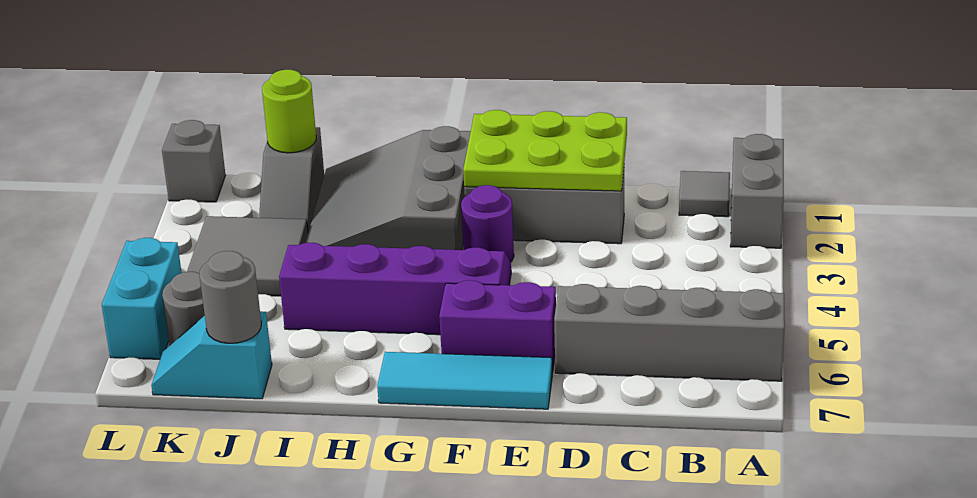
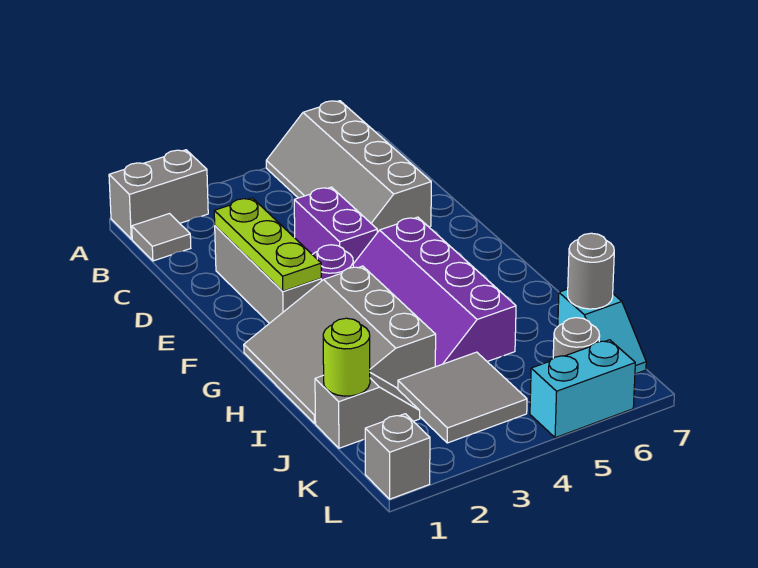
lime plate D1:F2 level 2 -> lime plate D2:F2 level 2
purple brick E6:F6 level 1 -> purple brick D4:E4 level 1
cyan tile E7:G7 level 1 -> none
grey slope G1:I3 level 1 top G -> grey slope G1:I3 level 1 top 3

